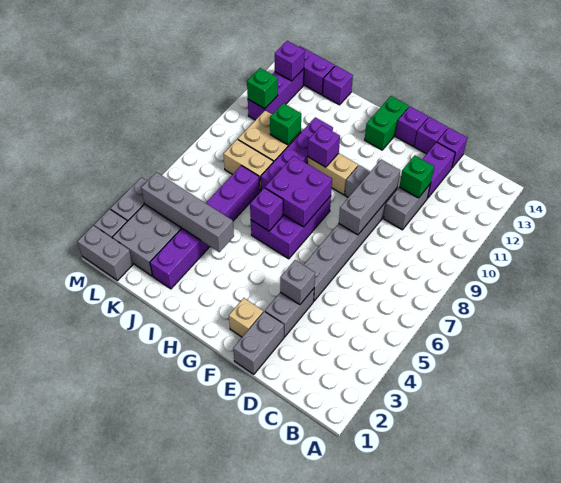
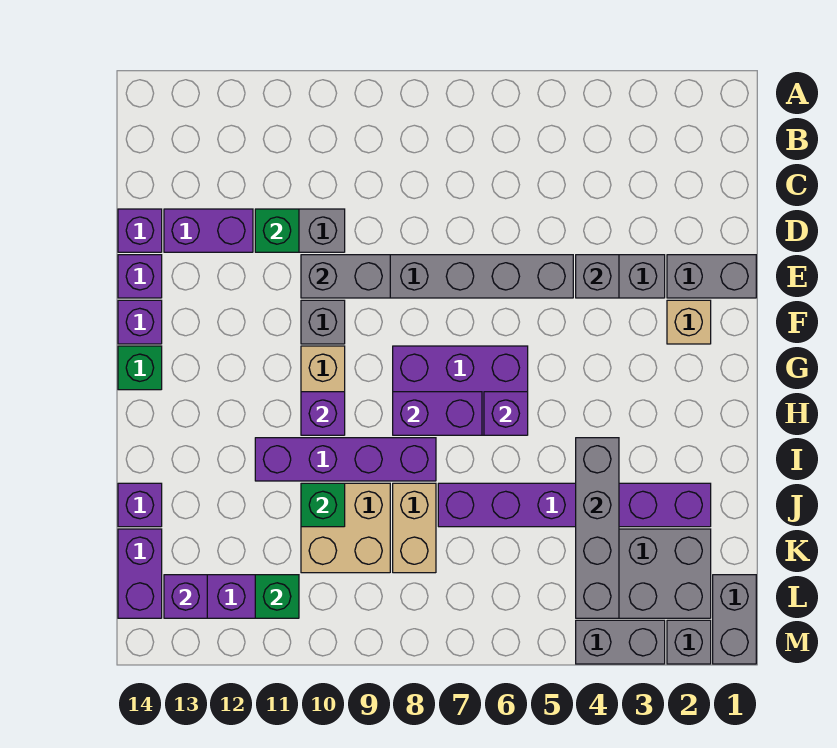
grey brick E8:E10 level 2 -> grey brick E9:E10 level 2
purple brick G7:H8 level 2 -> purple brick H7:H8 level 2
green brick G13:G14 level 1 -> green brick G14 level 1

